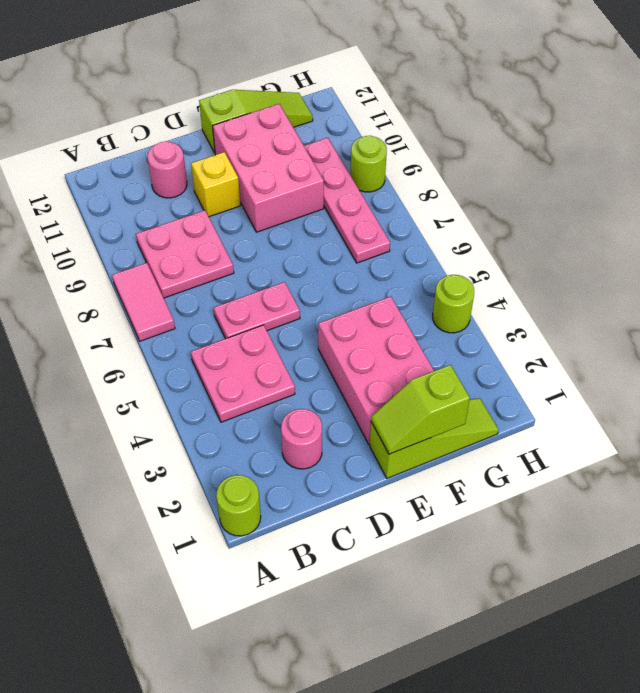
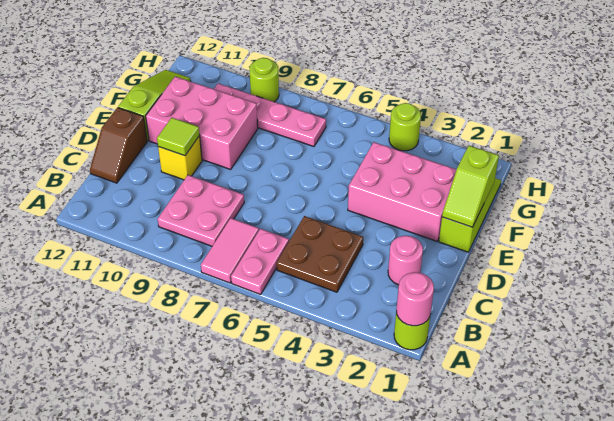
pink tile A7:A8 level 1 -> pink tile A7:B7 level 1
pink plate B4:C5 level 1 -> brown plate B4:C5 level 1
pink plate C6:D6 level 1 -> pink plate A6:B6 level 1
pink round brick C11 level 1 -> pink round brick A1 level 2
none -> brown slope C12:D12 level 1 top D
none -> lime tile D10 level 2

